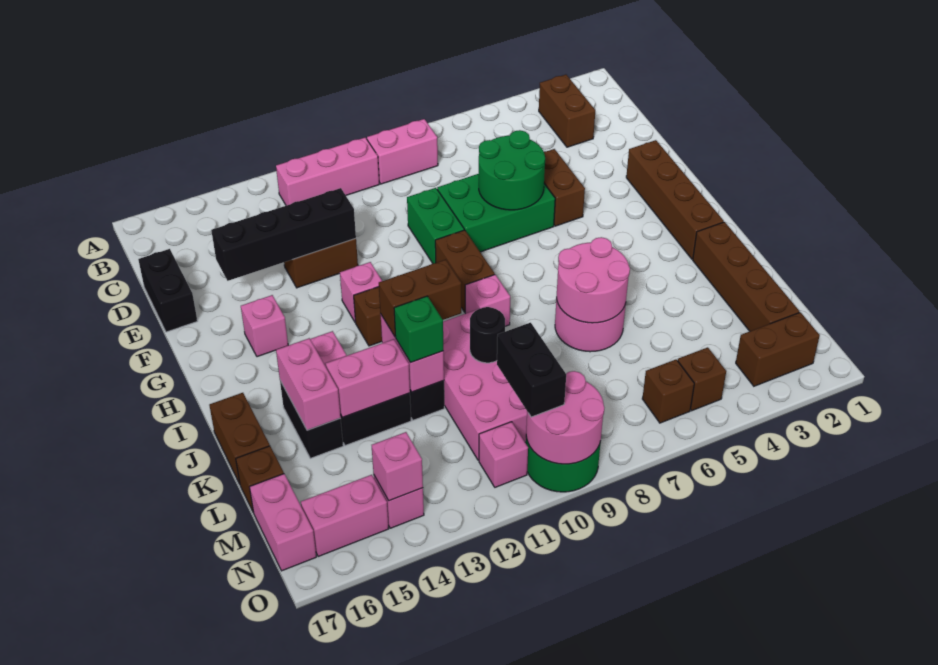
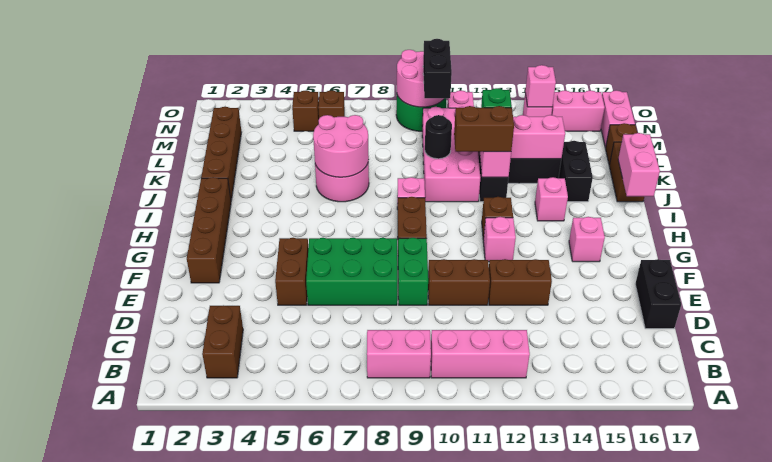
green round brick E6:F7 level 2 -> none
black brick E12:E15 level 2 -> none
pink brick J15:K15 level 2 -> pink brick I17:J17 level 2
brown brick N2:N3 level 1 -> brown brick E10:E11 level 1

